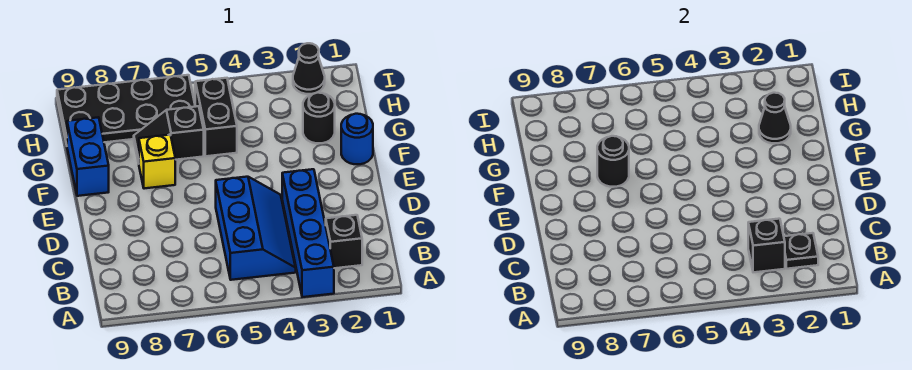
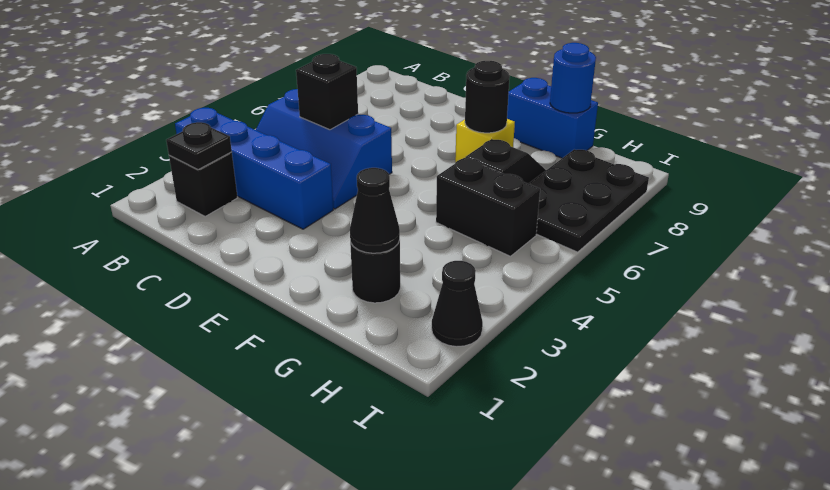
black brick B3 level 2 -> black brick C5 level 2
blue round brick F1 level 1 -> blue round brick G9 level 2
black plate H6:I9 level 1 -> black plate H6:I8 level 1

